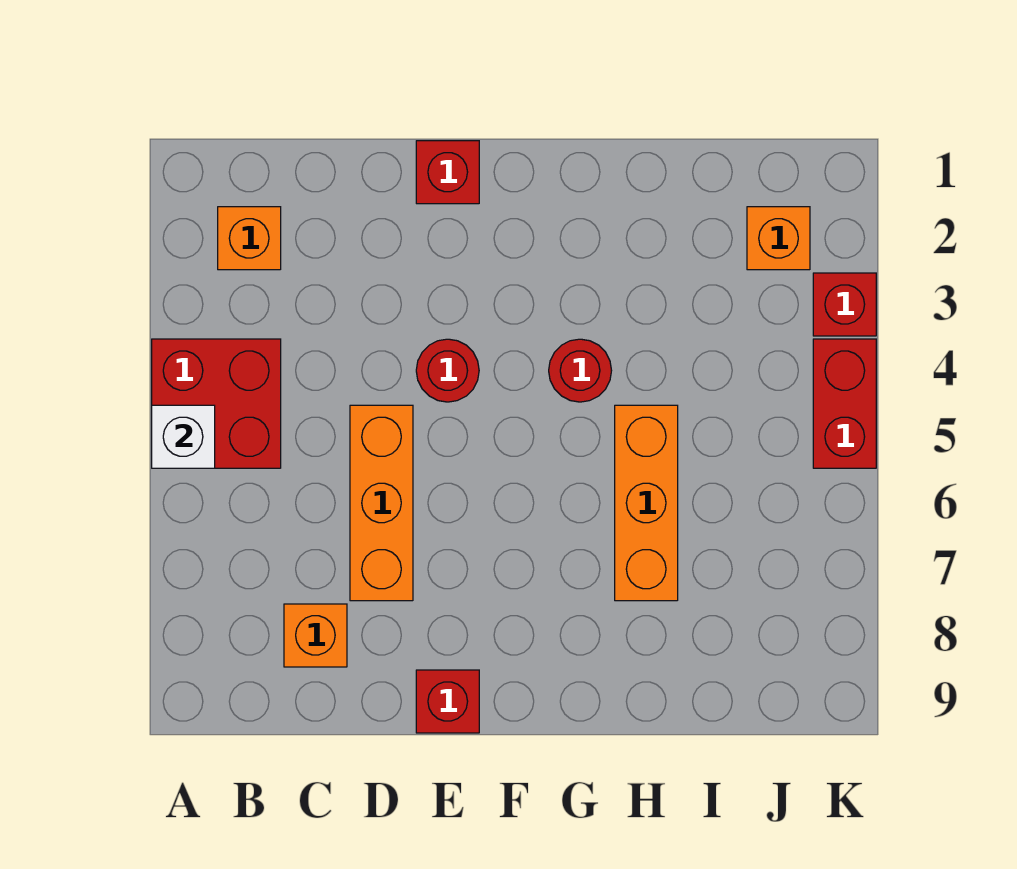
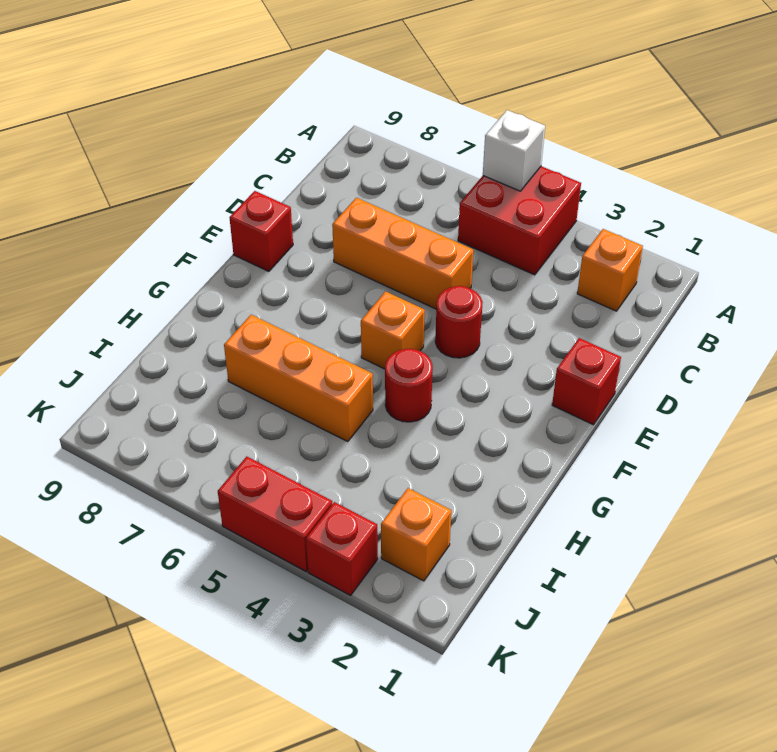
orange brick C8 level 1 -> orange brick F5 level 1

